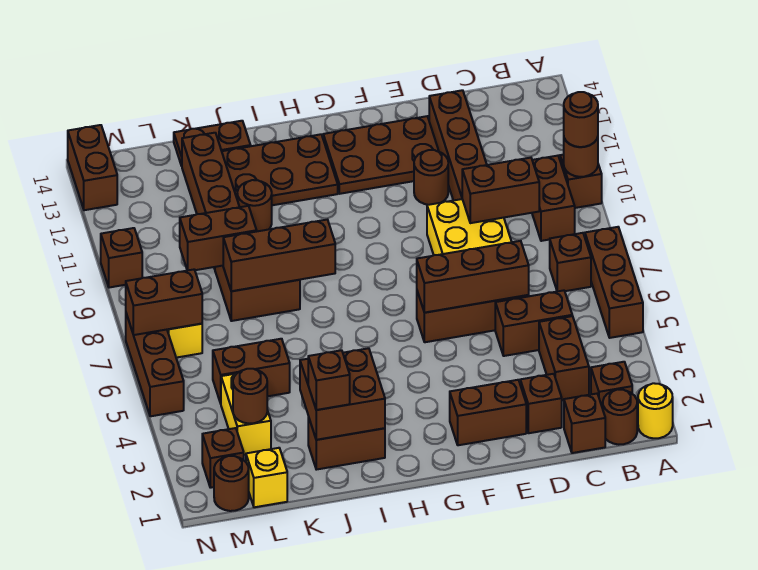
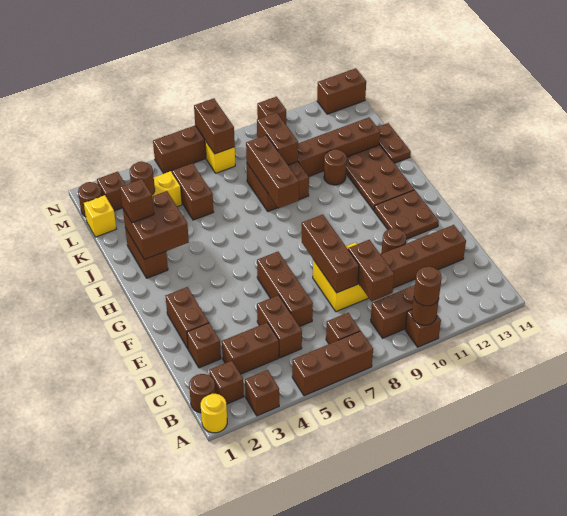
brown brick C1 level 1 -> brown brick A3 level 1
brown brick D6:F6 level 2 -> brown brick D8:F8 level 2
brown plate E12:G13 level 1 -> brown plate F12:G13 level 1

